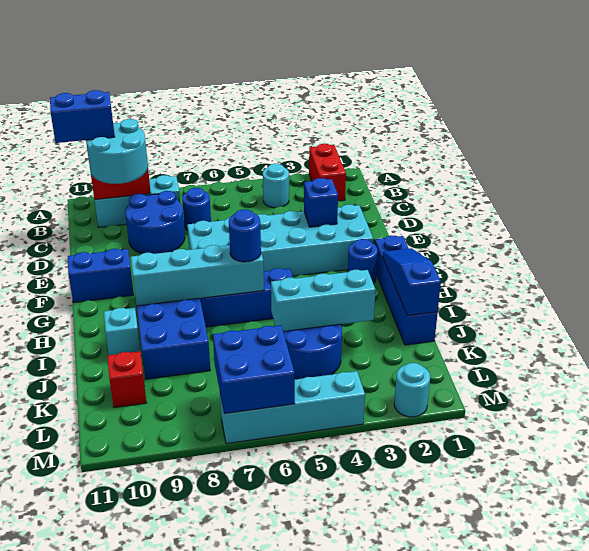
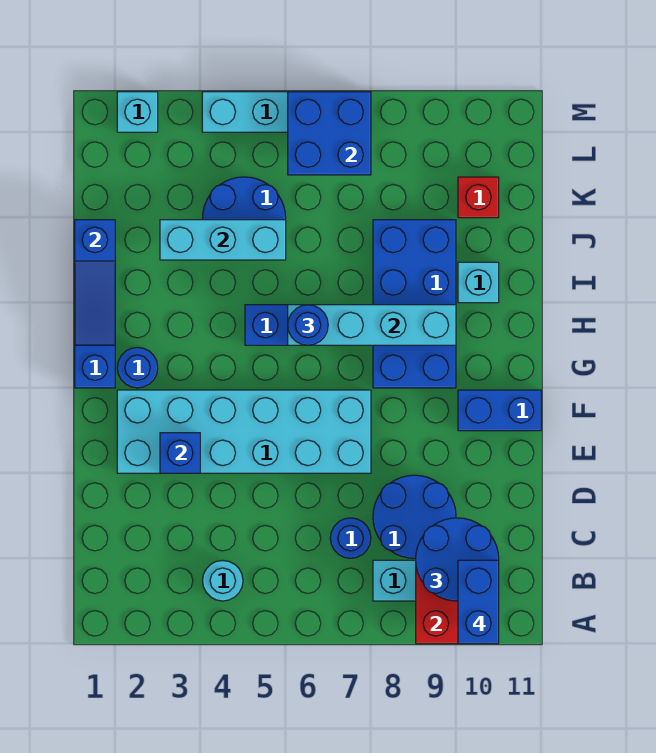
red brick A2:B2 level 1 -> none
cyan round brick B9:C10 level 3 -> blue round brick B9:C10 level 3
blue brick B10:B11 level 4 -> blue brick A10:B10 level 4
cyan round brick M2 level 1 -> cyan brick M2 level 1

